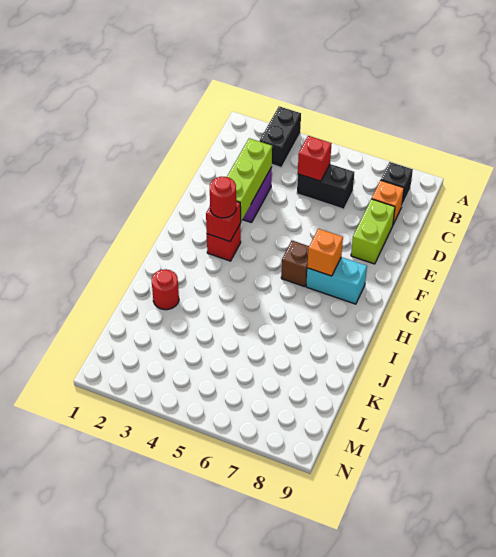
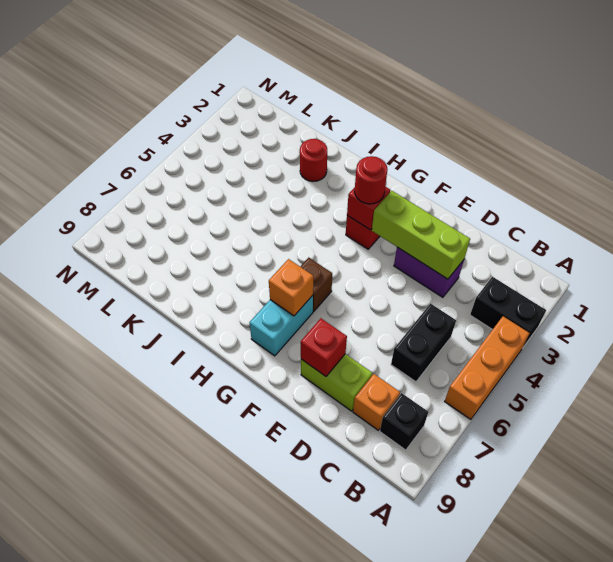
none -> orange brick A4:A6 level 1
red brick C5 level 2 -> red brick E8 level 2

